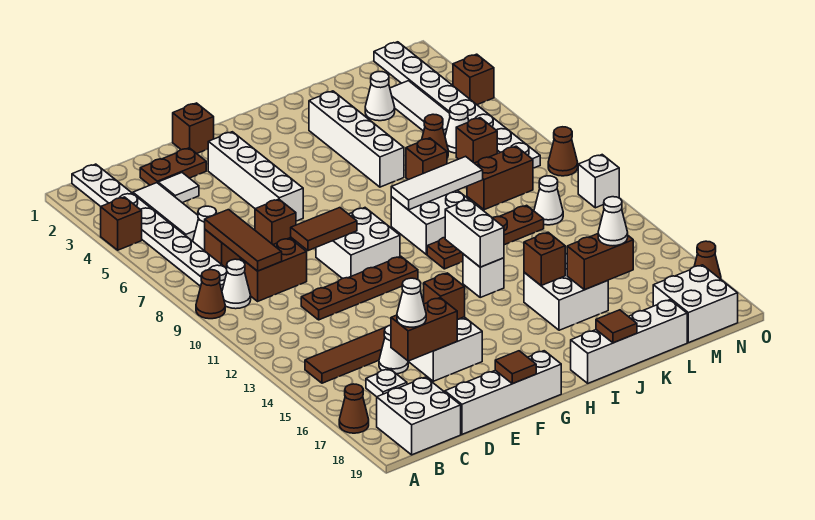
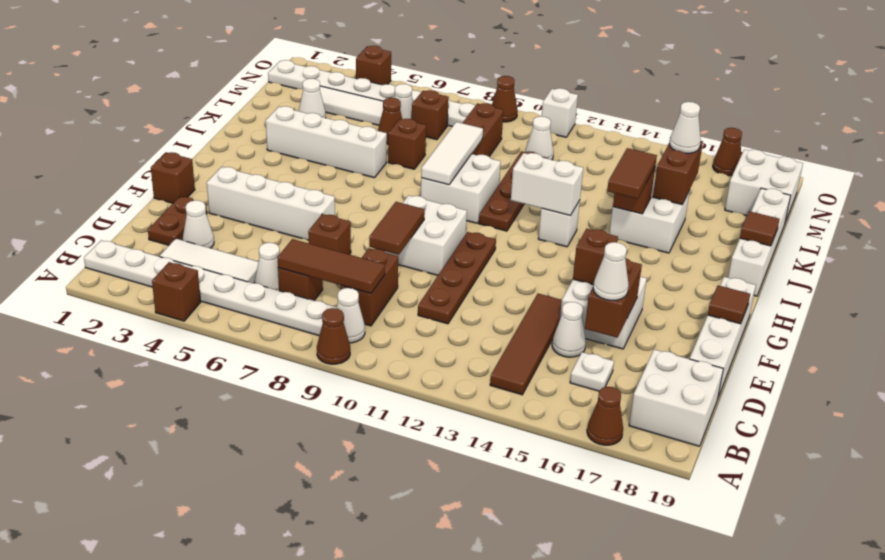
white tile D3 level 1 -> white cone D3 level 1
none -> brown tile I15:J15 level 3

